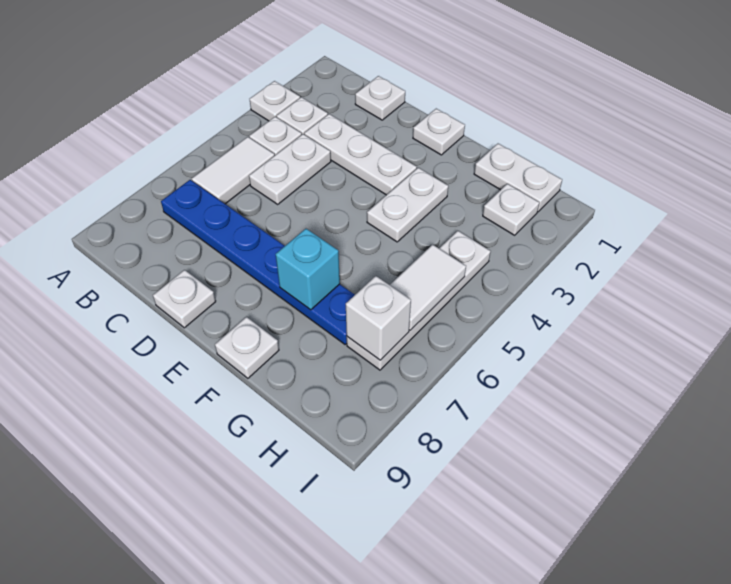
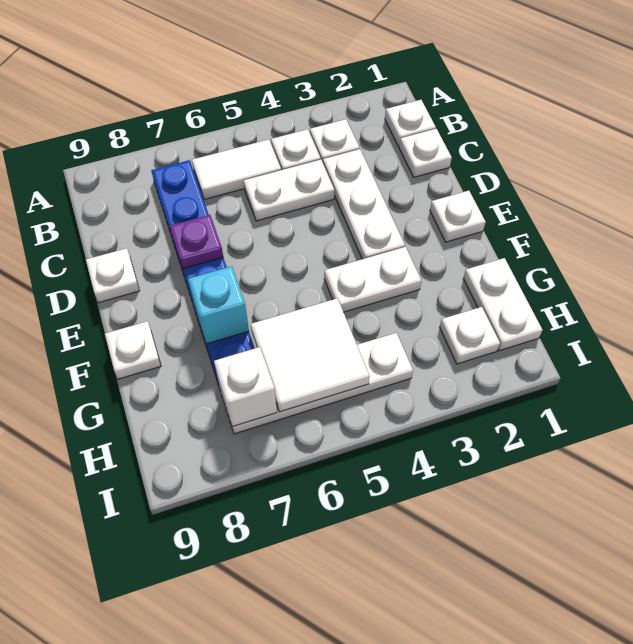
white plate A3 level 1 -> white plate B1 level 1
none -> purple plate D7 level 2
white tile H5:H6 level 2 -> white tile G5:H6 level 2

